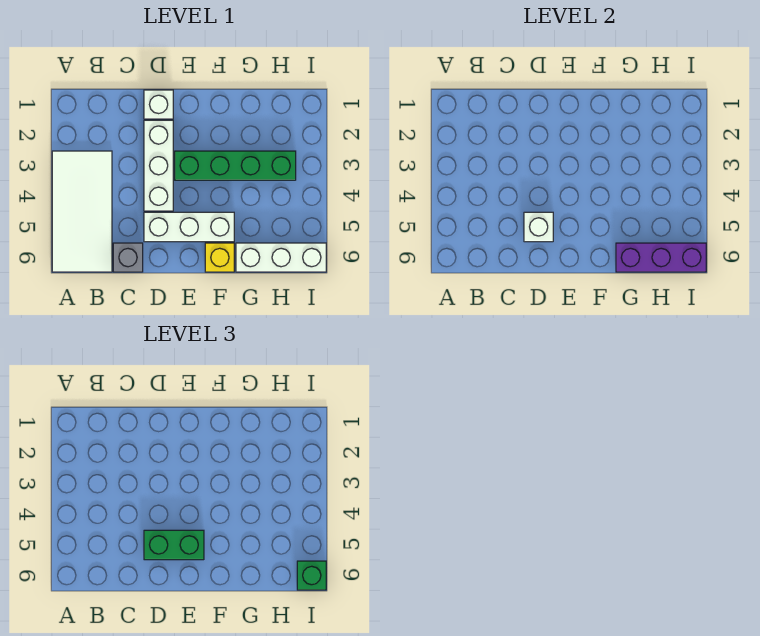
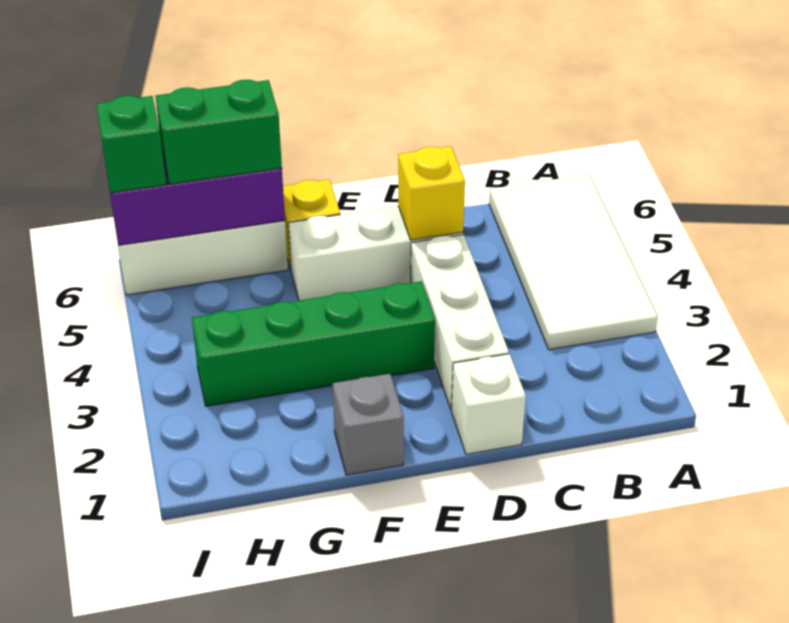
grey brick C6 level 1 -> grey brick F1 level 1
white brick D5 level 2 -> yellow brick D5 level 2
green brick D5:E5 level 3 -> green brick G6:H6 level 3

